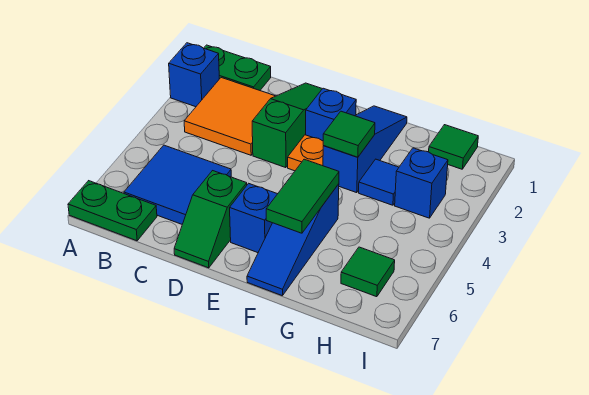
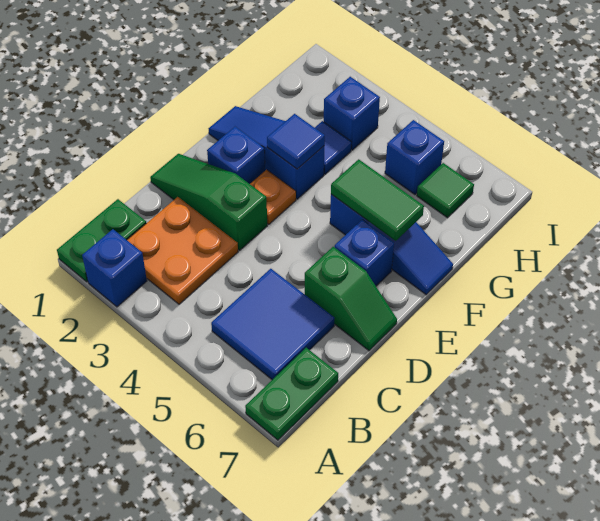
orange tile B2:C3 level 1 -> orange plate B2:C3 level 1
green tile F3 level 2 -> blue tile F3 level 2
green tile H1 level 1 -> none
none -> blue brick H5 level 1

